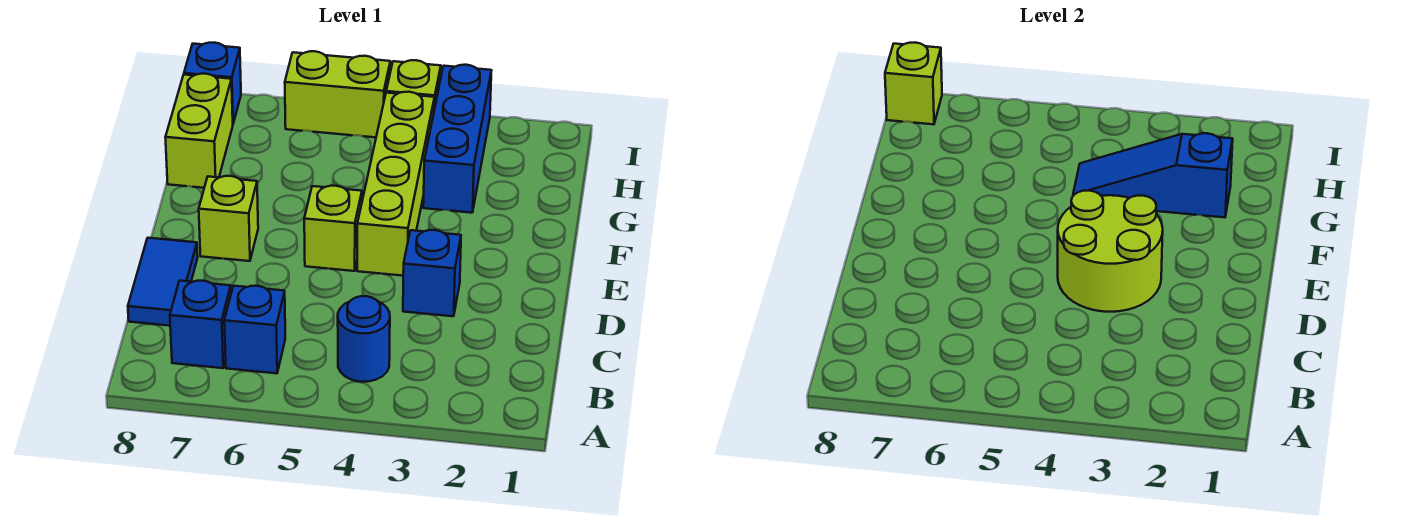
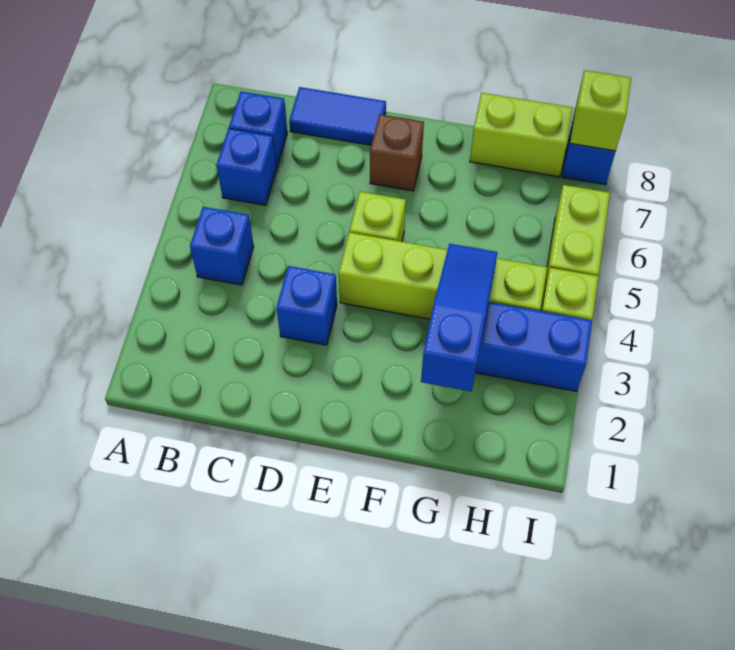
blue round brick B4 level 1 -> blue brick B4 level 1
lime round brick D3:E4 level 2 -> none
lime brick E7 level 1 -> brown brick E7 level 1

